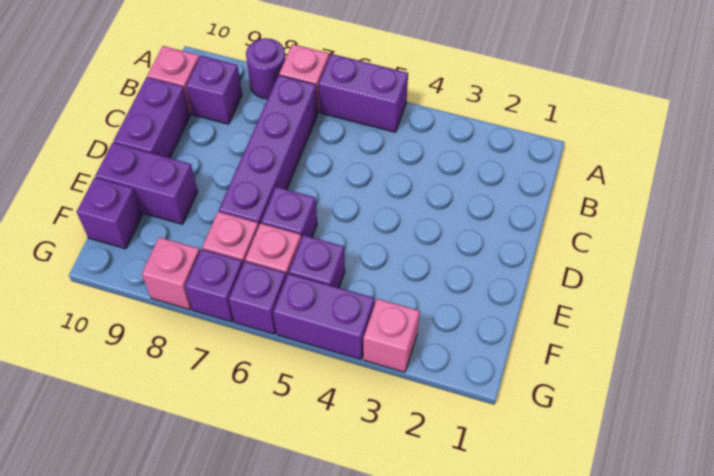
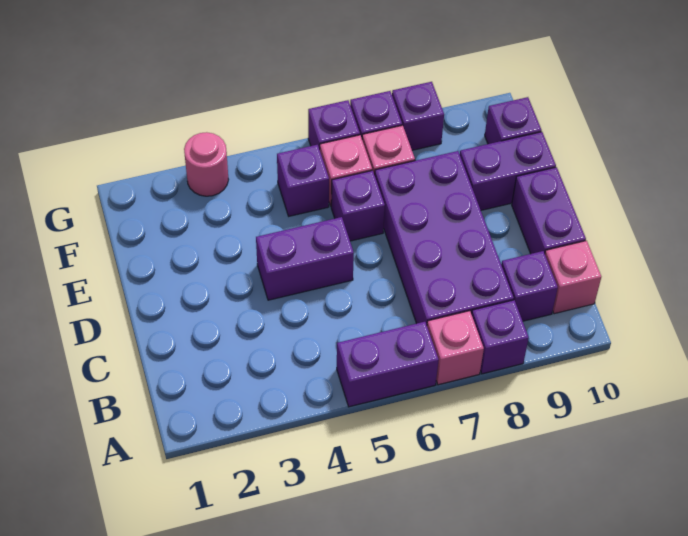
purple round brick A8 level 1 -> purple brick A8 level 1
purple brick B7:E7 level 1 -> purple brick B7:E8 level 1
pink brick G3 level 1 -> pink round brick G3 level 1
purple brick G4:G5 level 1 -> purple brick D4:D5 level 1
pink brick G8 level 1 -> purple brick G8 level 1

